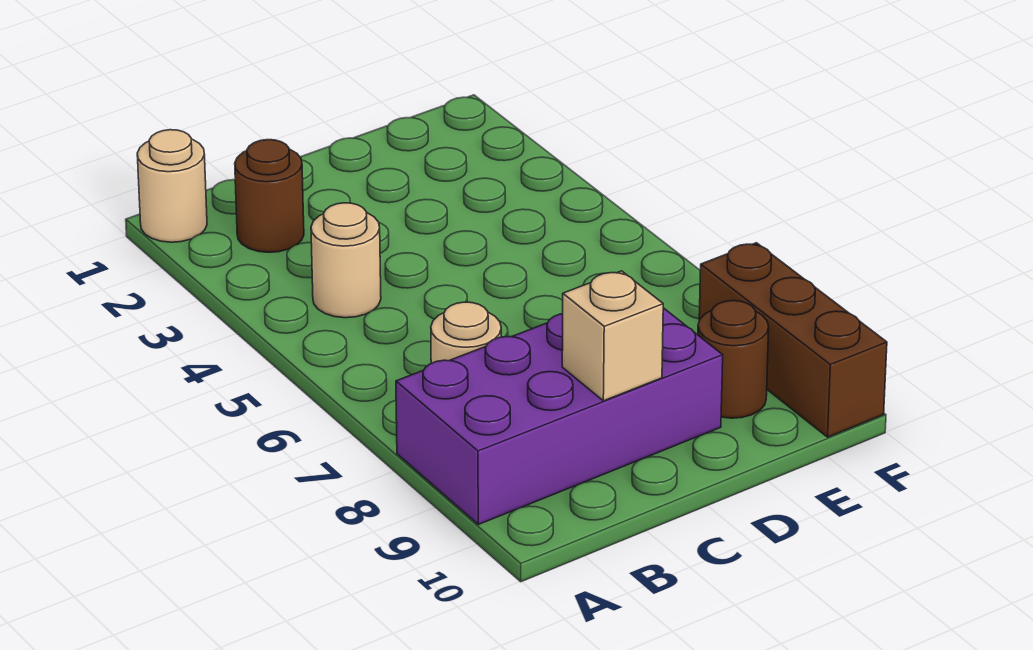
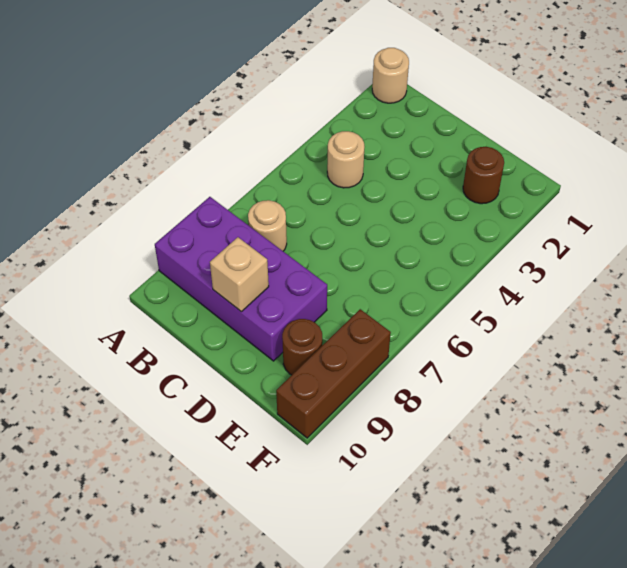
brown round brick B2 level 1 -> brown round brick E2 level 1

